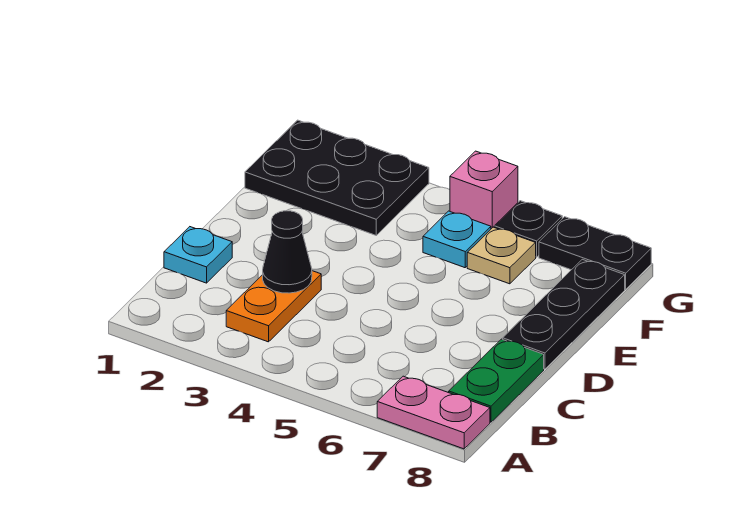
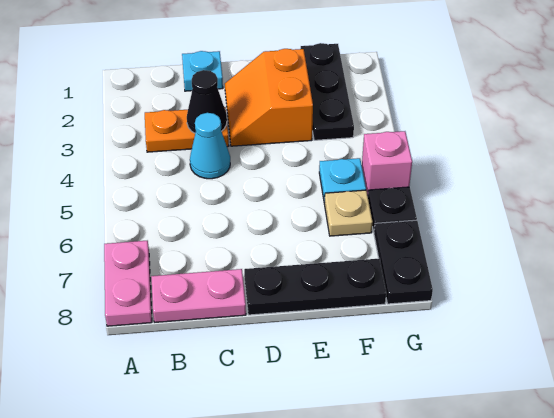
green plate B8:C8 level 1 -> pink plate B8:C8 level 1
none -> cyan cone C4 level 1
none -> orange slope D2:E3 level 1 top E
black plate F1:G3 level 1 -> black plate F1:F3 level 1

